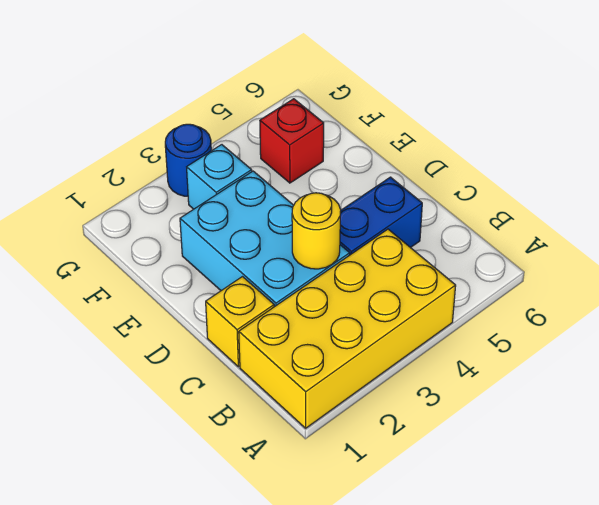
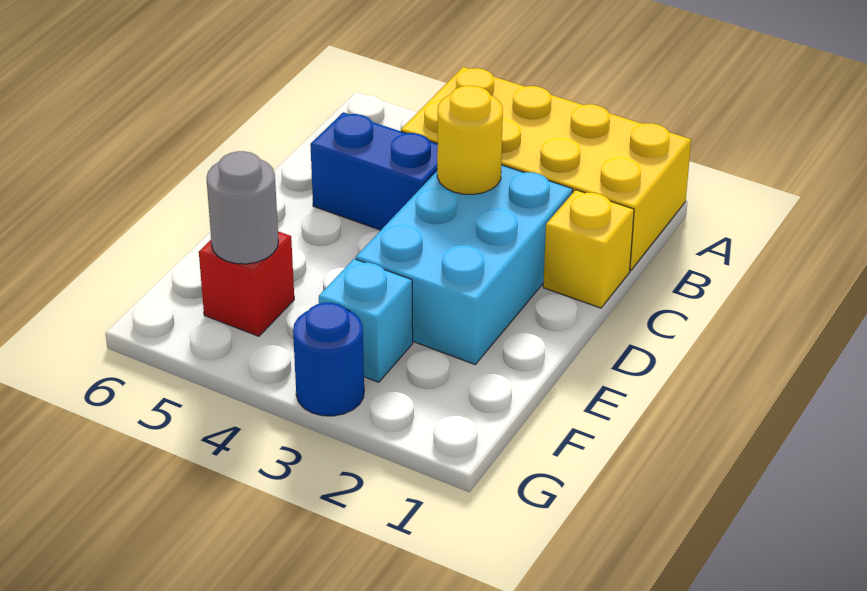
none -> grey round brick F5 level 2

